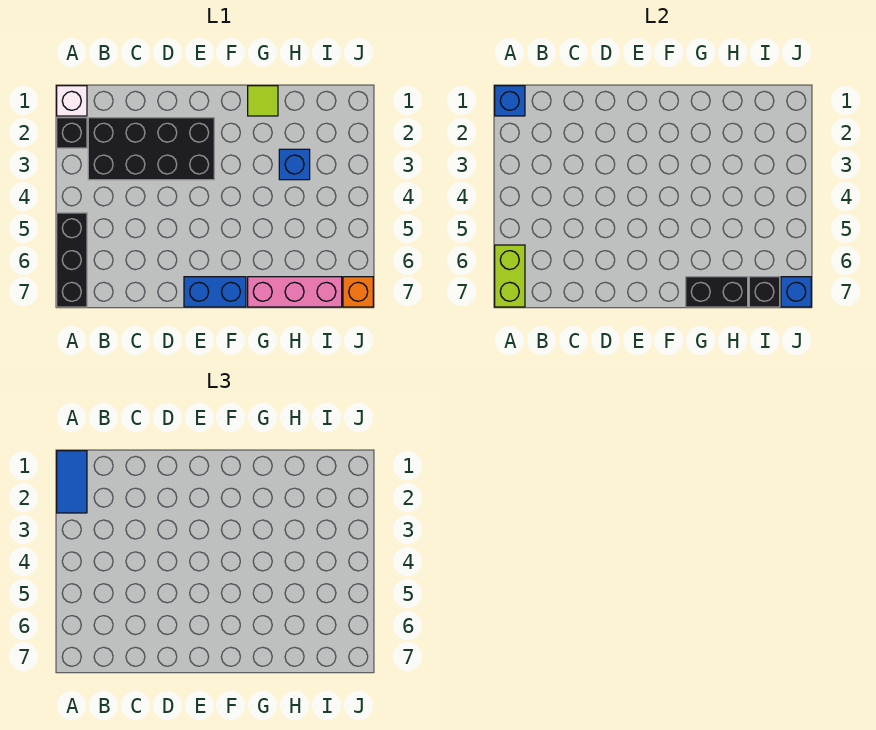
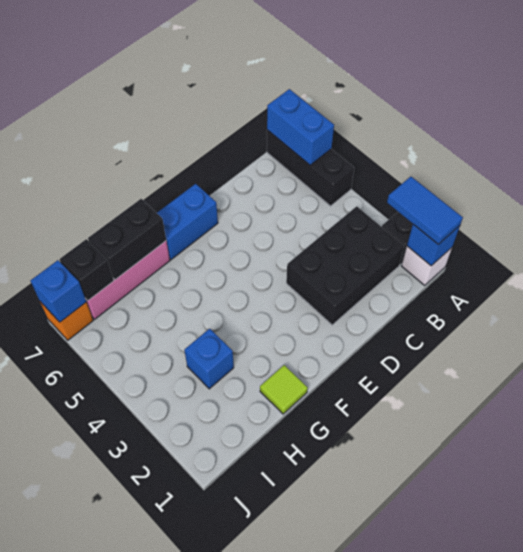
lime brick A6:A7 level 2 -> blue brick A6:A7 level 2
black brick B2:E3 level 1 -> black brick B2:D3 level 1

